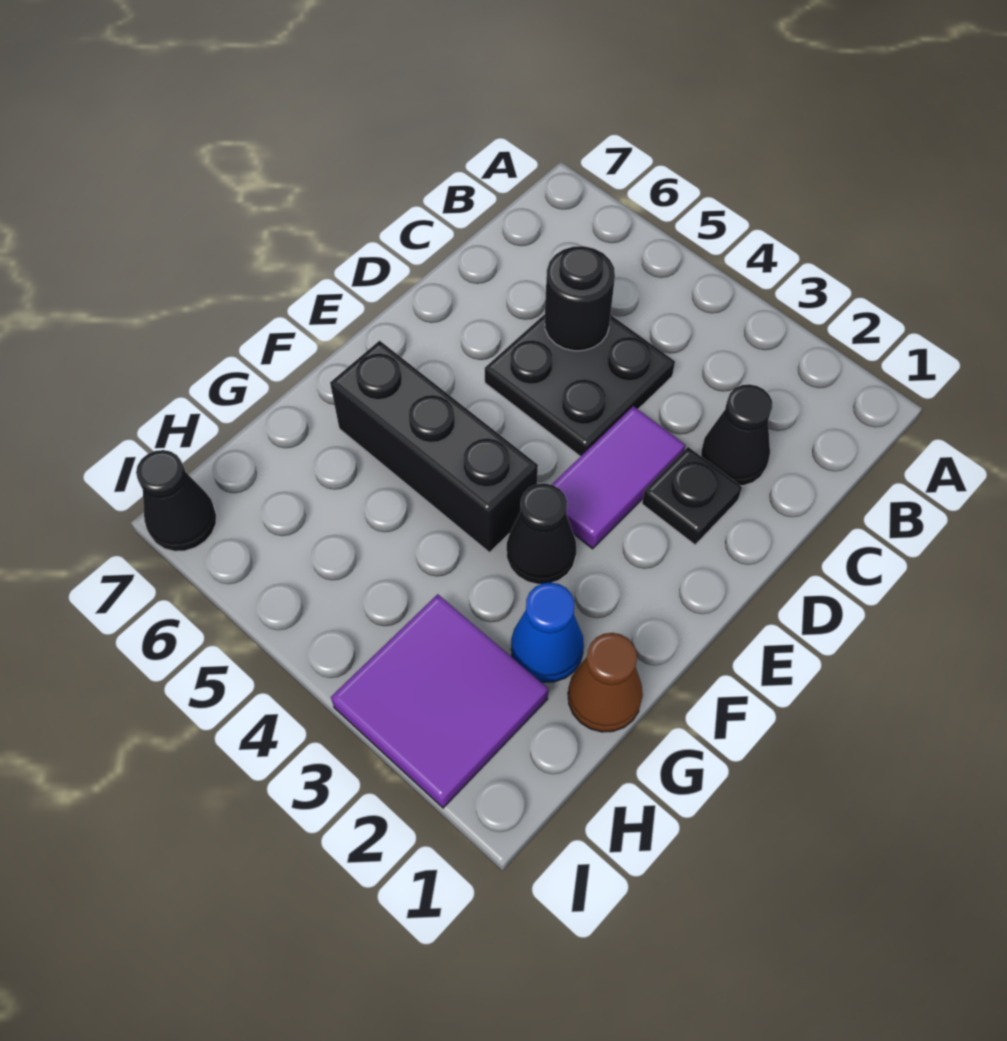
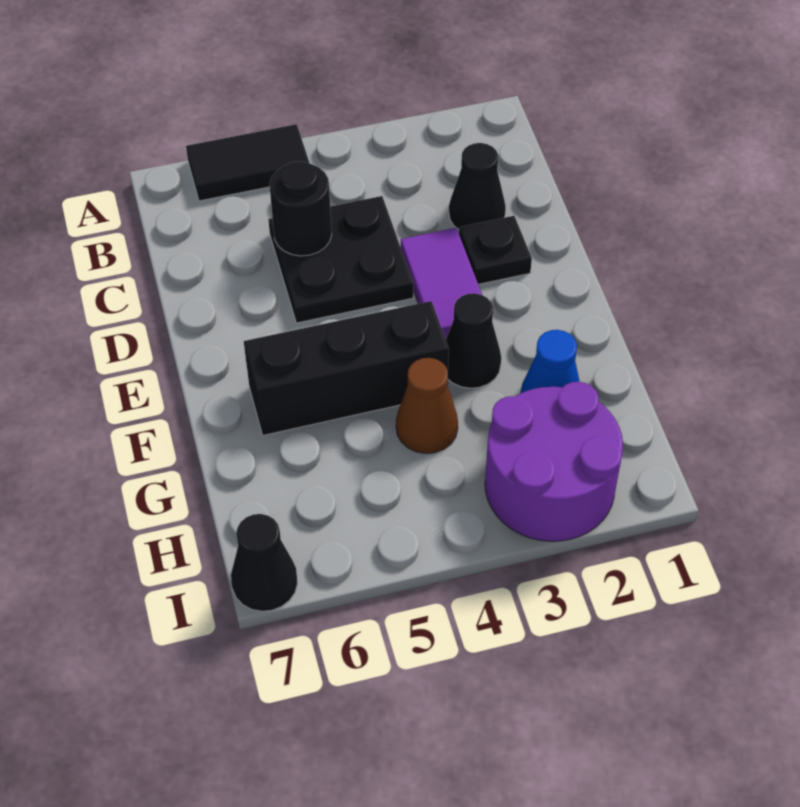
none -> black tile A5:A6 level 1
brown cone G1 level 1 -> brown cone G4 level 1
purple tile H2:I3 level 1 -> purple round brick H2:I3 level 1

